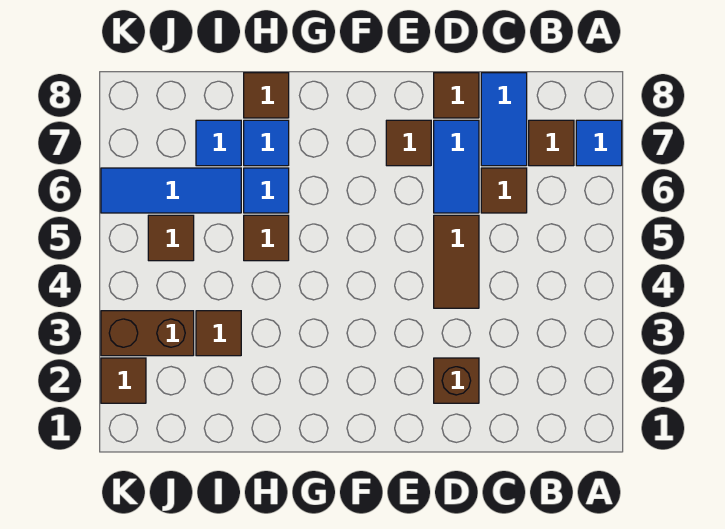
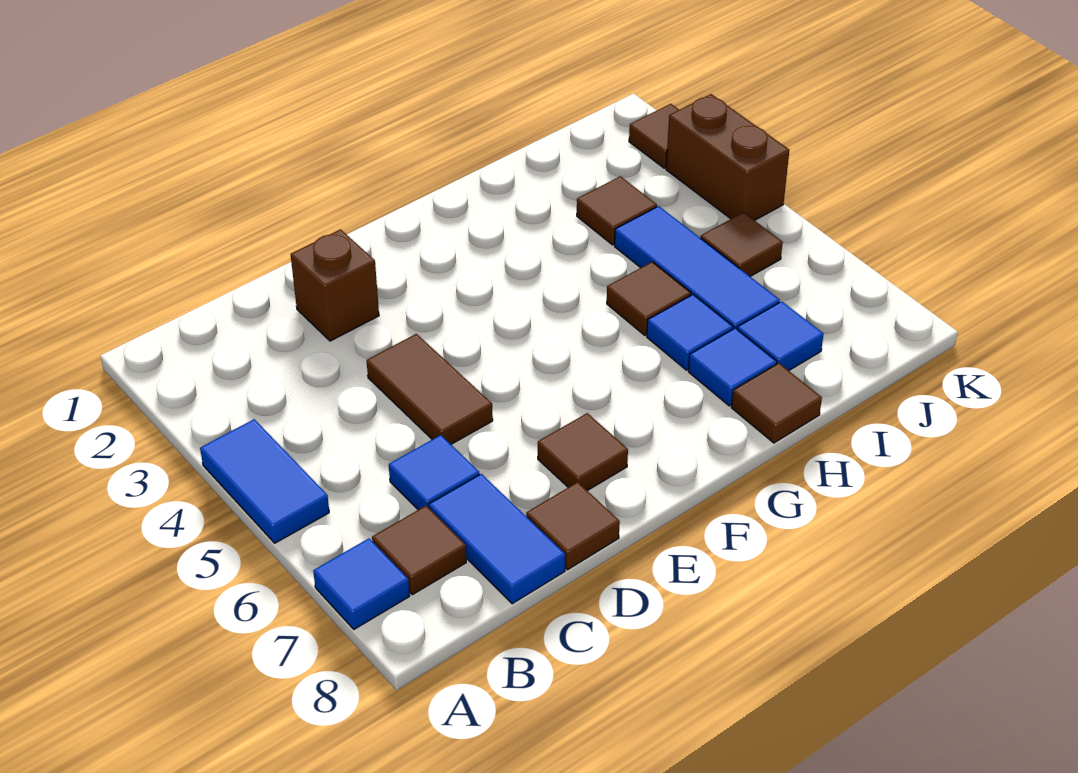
brown tile C6 level 1 -> blue tile C6 level 1
blue tile D6:D7 level 1 -> blue tile A4:A5 level 1
blue tile I6:K6 level 1 -> blue tile I4:I6 level 1
brown brick J3:K3 level 1 -> brown brick K3:K4 level 1

